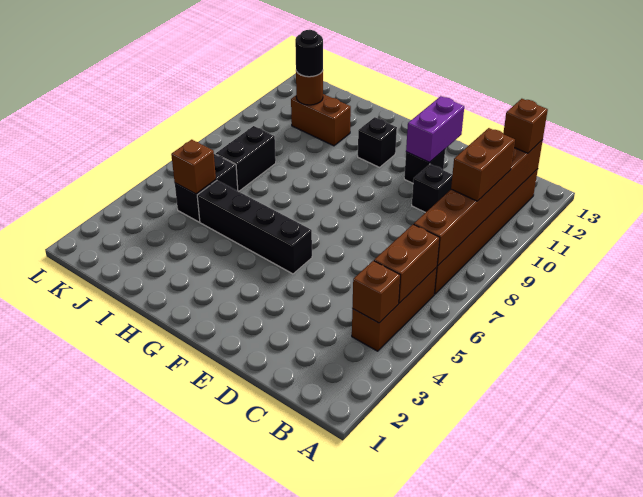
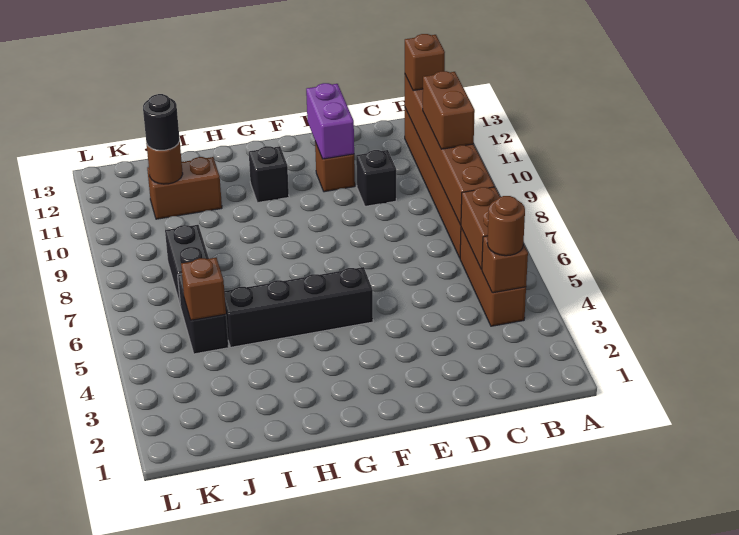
none -> brown round brick B4 level 3
black brick E11 level 1 -> brown brick E11 level 1

